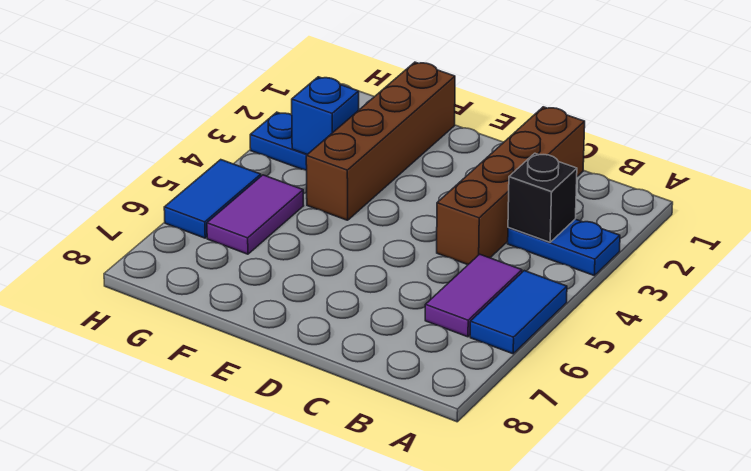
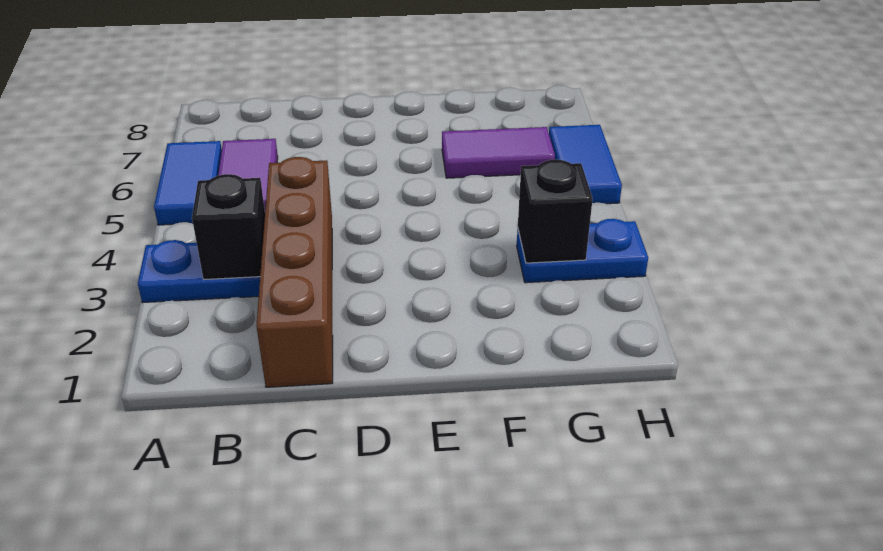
brown brick F1:F4 level 1 -> none
blue brick G3 level 2 -> black brick G3 level 2
purple tile G5:G6 level 1 -> purple tile F6:G6 level 1

